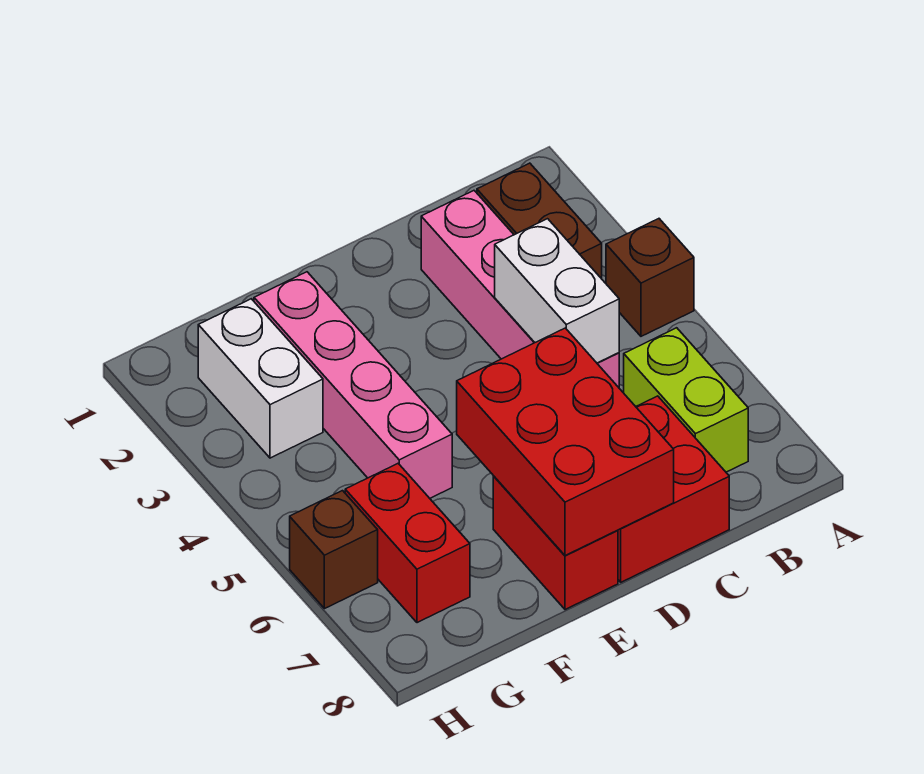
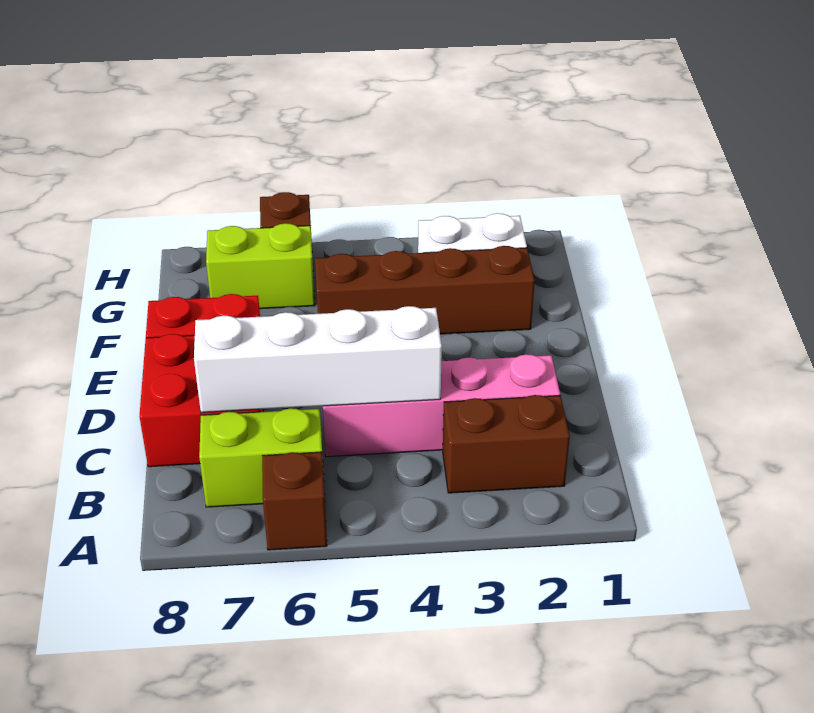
brown brick A4 level 1 -> brown brick A6 level 1
white brick C4:C5 level 2 -> white brick C4:C7 level 2
red brick D6:E8 level 2 -> none
pink brick F2:F5 level 1 -> brown brick F2:F5 level 1
red brick G6:G7 level 1 -> lime brick G6:G7 level 1

